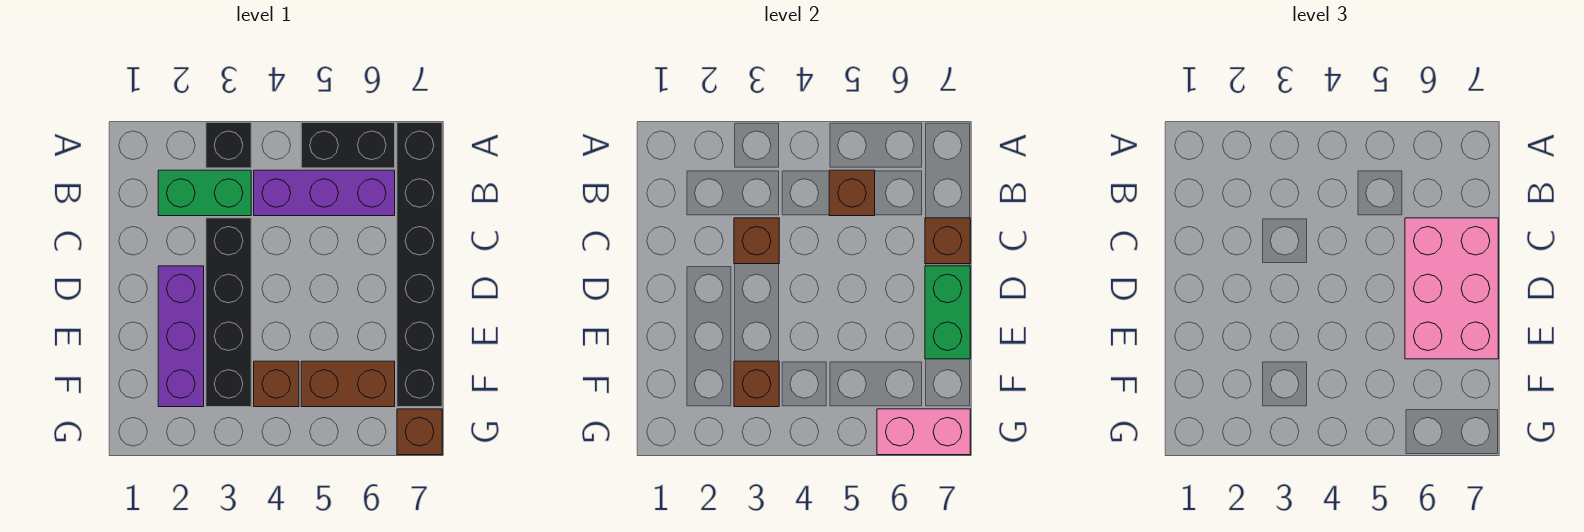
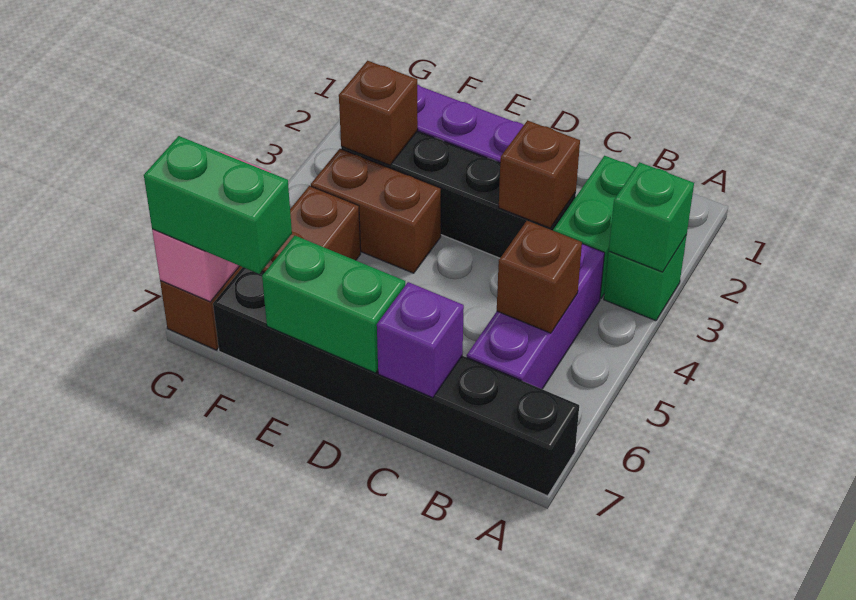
black brick A3 level 1 -> green brick A3 level 1
none -> green brick A3 level 2
black brick A5:A6 level 1 -> none
pink brick C6:E7 level 3 -> none
brown brick C7 level 2 -> purple brick C7 level 2
brown brick F4 level 1 -> brown brick E4:F4 level 1
none -> green brick F7:G7 level 3

